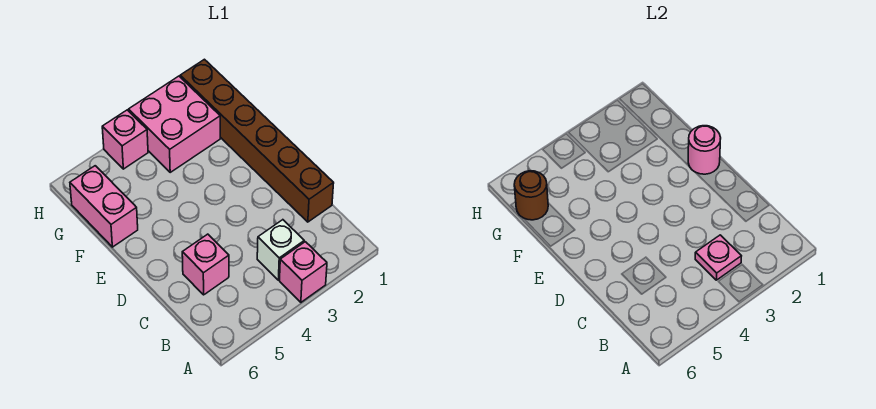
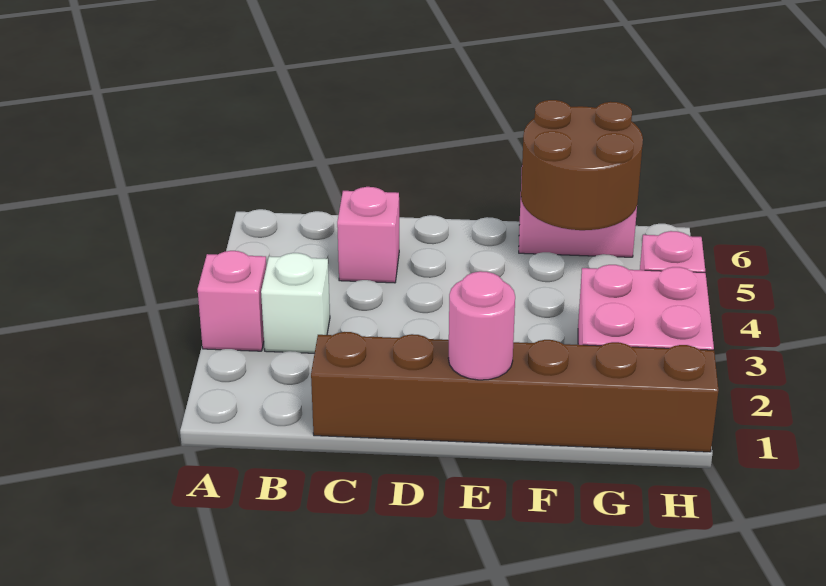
pink plate B3 level 2 -> none
brown round brick G6 level 2 -> brown round brick F5:G6 level 2

